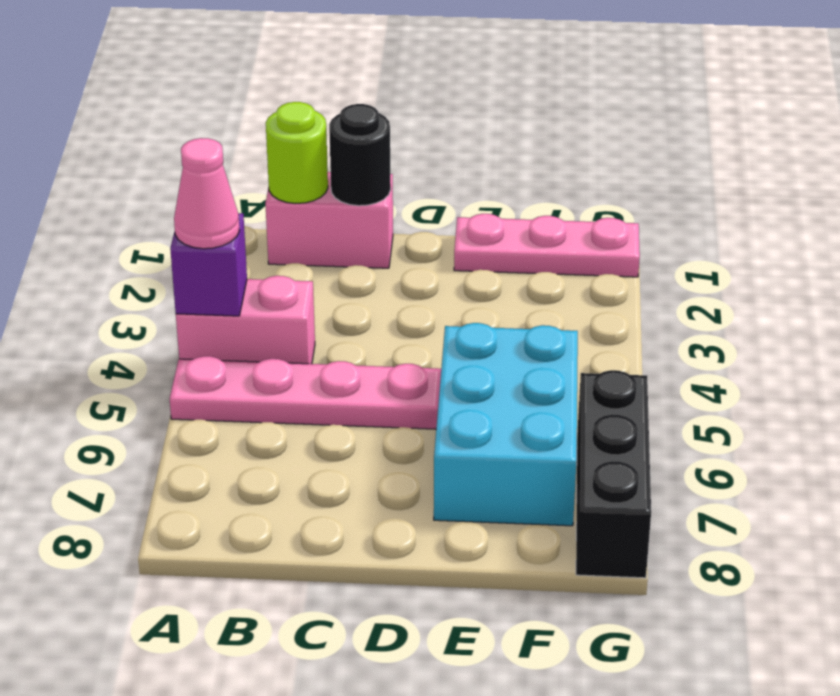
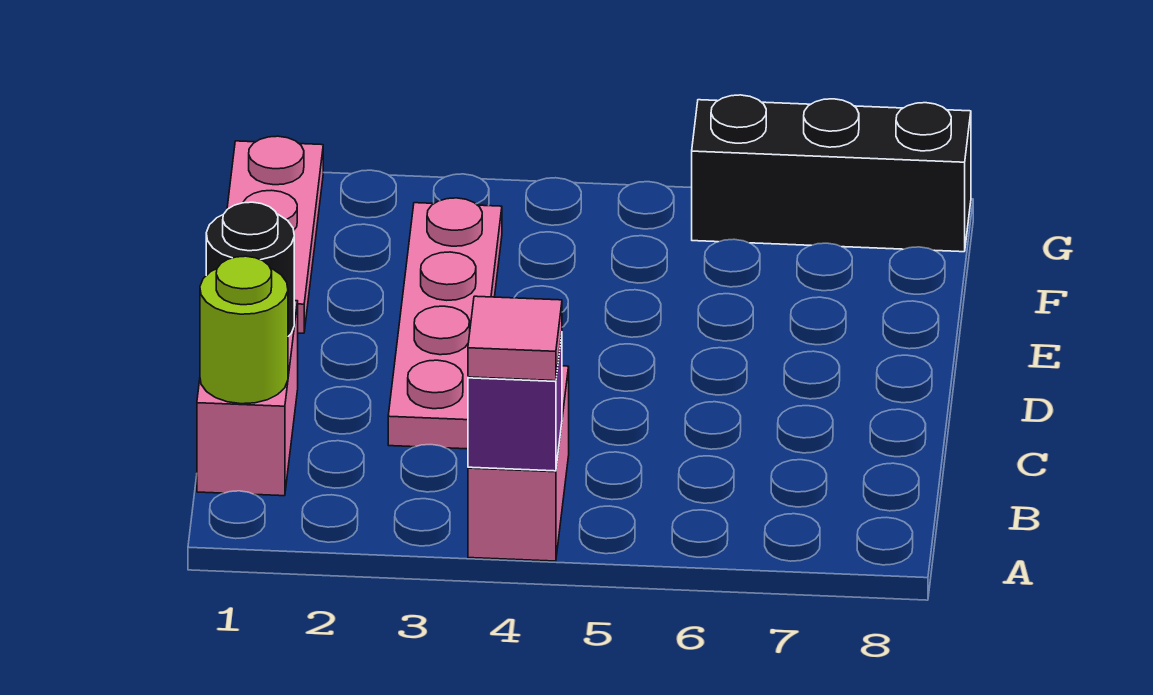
pink cone A4 level 3 -> pink tile A4 level 3
pink plate A5:D5 level 1 -> pink plate C3:F3 level 1
cyan brick E5:F7 level 1 -> none

